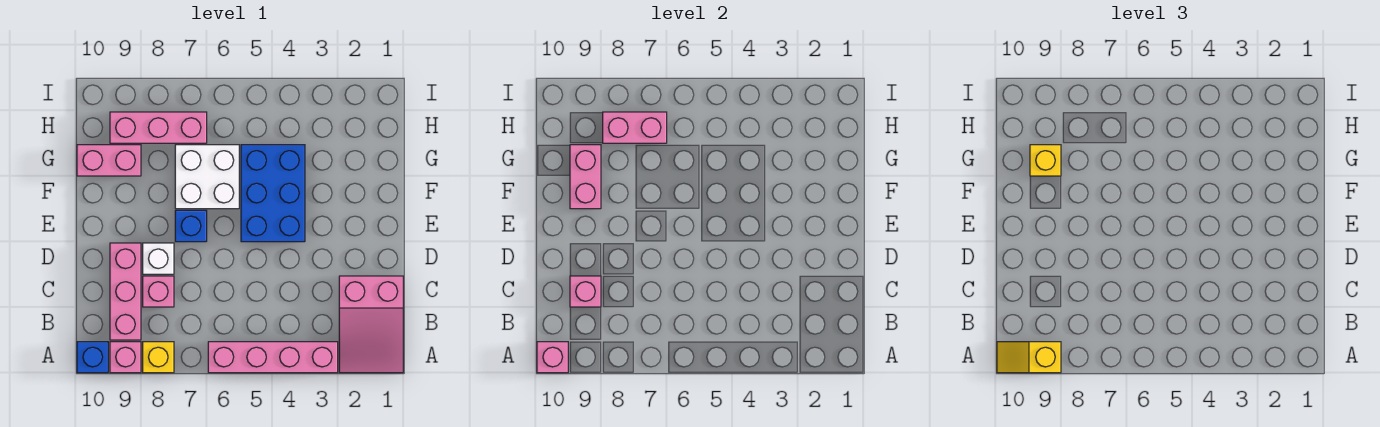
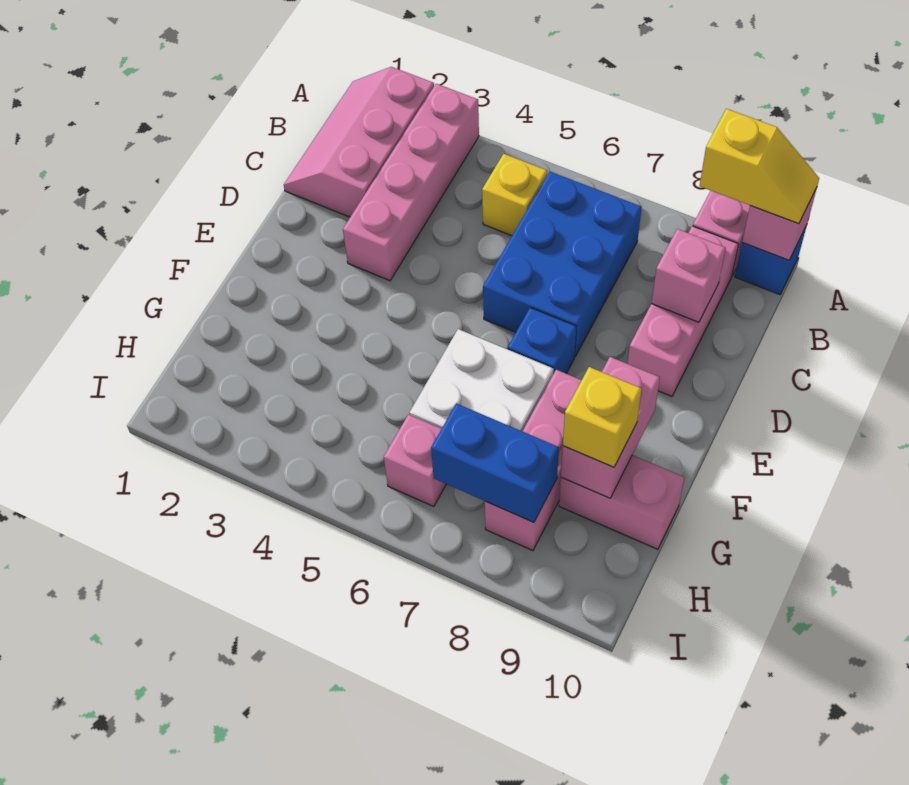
pink slope A1:C2 level 1 top C -> pink slope A1:C2 level 1 top 2
pink brick A3:A6 level 1 -> pink brick A3:D3 level 1
yellow brick A8 level 1 -> yellow brick B5 level 1
pink brick C8 level 1 -> pink brick H6 level 1
white brick D8 level 1 -> none
blue brick E4:G5 level 1 -> blue brick B6:D7 level 1
pink brick H7:H9 level 1 -> pink brick F8:H8 level 1
pink brick H7:H8 level 2 -> blue brick H7:H8 level 2

